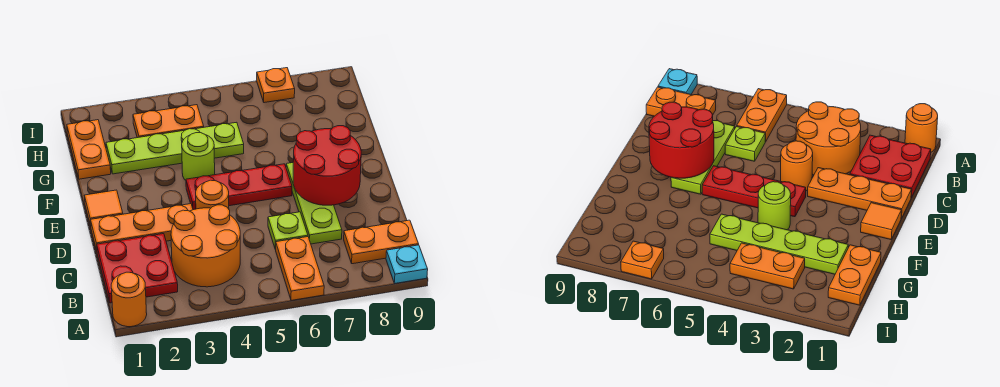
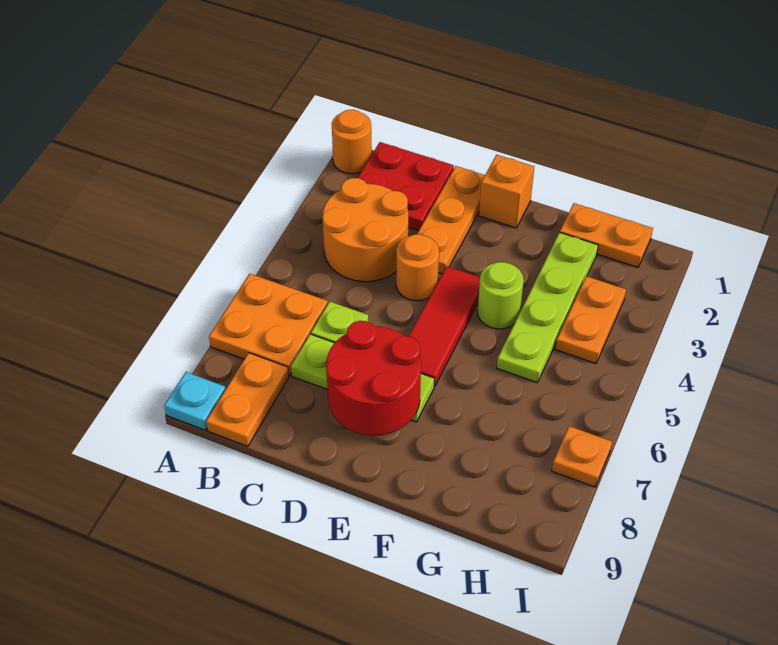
orange plate A6:B6 level 1 -> orange plate A6:B7 level 1
orange tile E1 level 1 -> orange brick E1 level 1
red plate E4:E6 level 1 -> red tile E4:E6 level 1

